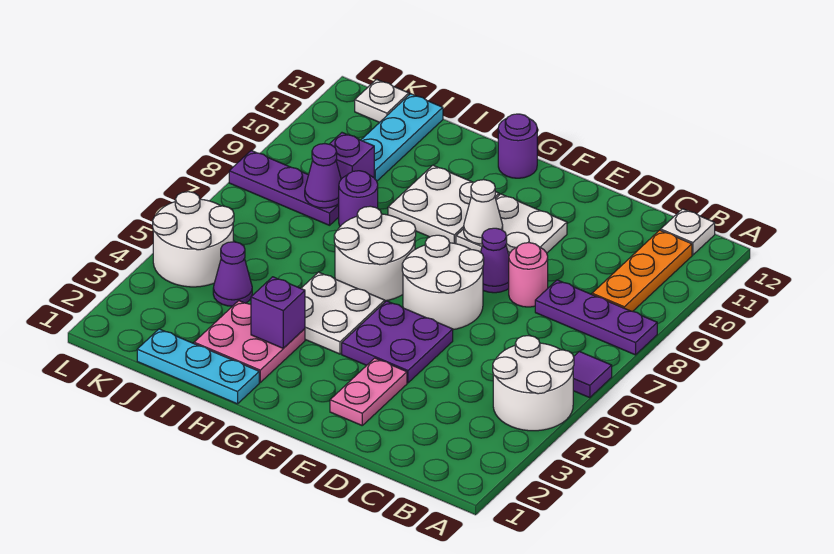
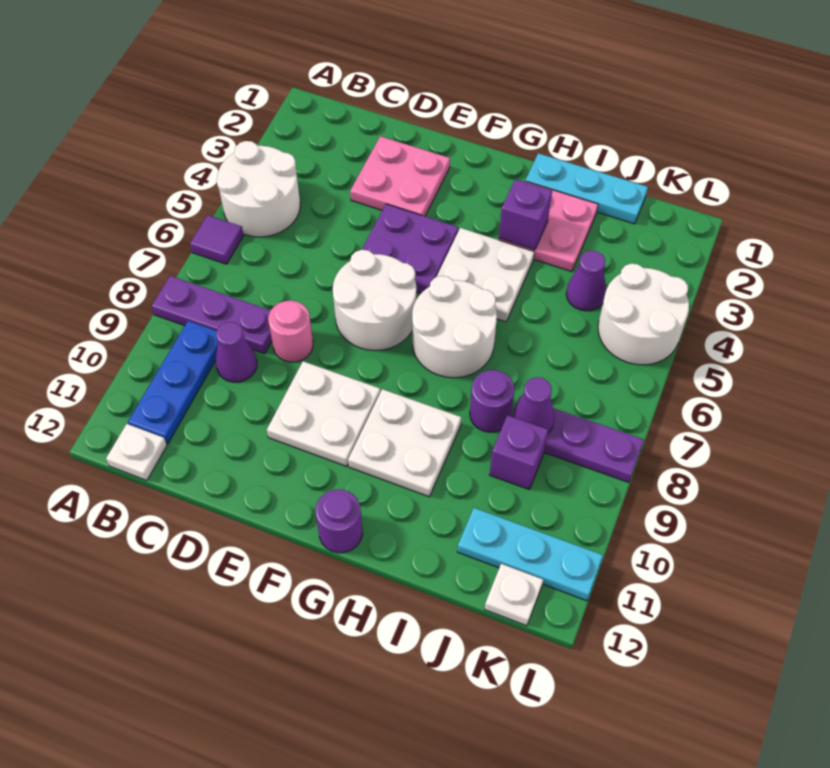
orange plate B9:B11 level 1 -> blue plate B9:B11 level 1
pink plate E2:E3 level 1 -> pink plate D2:E3 level 1
purple cone E8 level 1 -> purple cone C9 level 1
white cone F9 level 2 -> none
cyan plate J10:J12 level 1 -> cyan plate J11:L11 level 1

